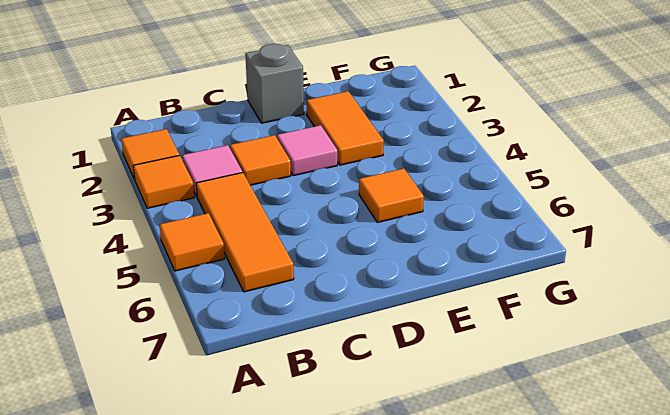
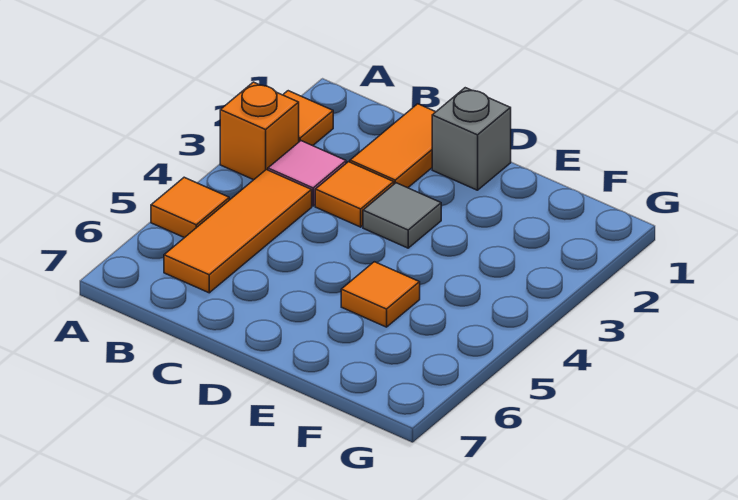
orange tile A3 level 1 -> orange brick A3 level 1
pink tile D3 level 1 -> grey tile D3 level 1
orange tile E2:E3 level 1 -> orange tile C1:C2 level 1

